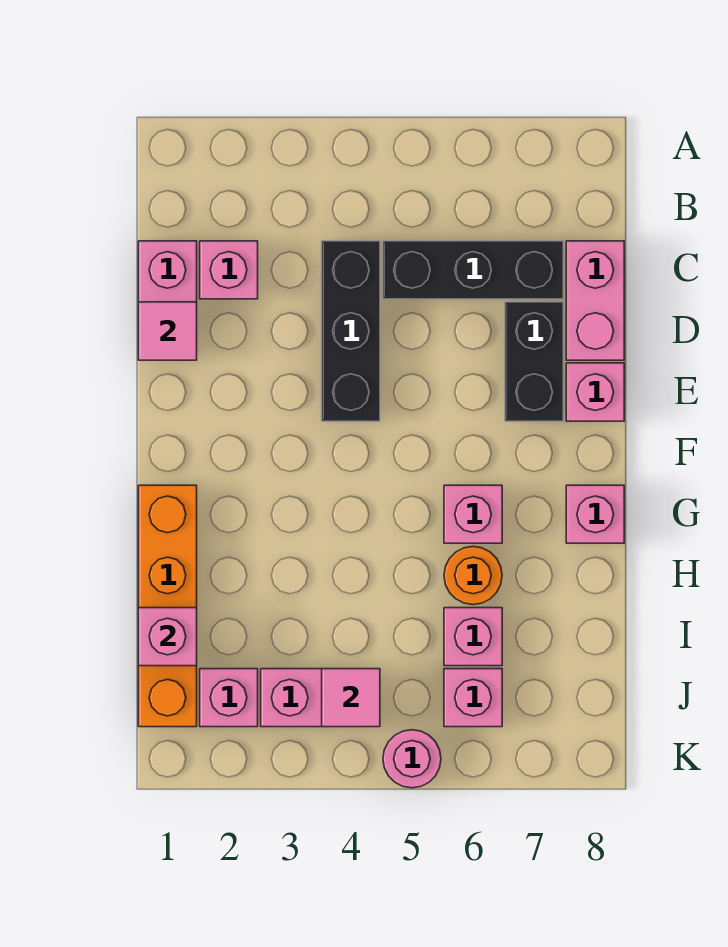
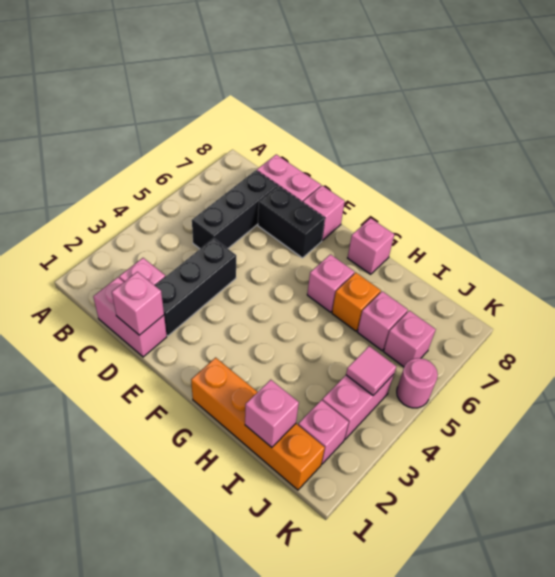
black brick C4:E4 level 1 -> black brick D2:D4 level 1
pink tile D1 level 2 -> pink brick D1 level 2
orange round brick H6 level 1 -> orange brick H6 level 1

